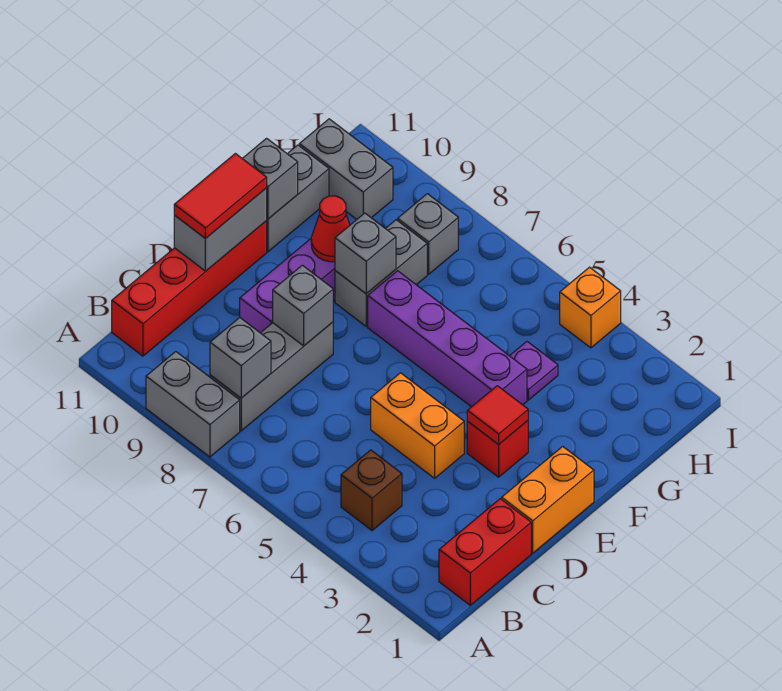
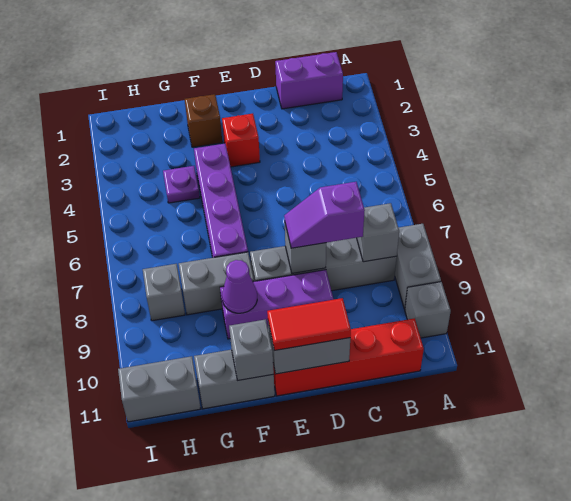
red brick B1:C1 level 1 -> purple brick B1:C1 level 1
brown brick B4 level 1 -> brown brick F2 level 1
grey brick B8:D8 level 1 -> grey brick B8:E8 level 1
none -> purple slope C8:D8 level 3 top C
orange brick D1:E1 level 1 -> none
orange brick D4:D5 level 1 -> none
red tile E3 level 2 -> none
grey brick F8 level 2 -> grey brick A10 level 1
red cone F9 level 2 -> purple cone F9 level 2
grey brick H10:H11 level 1 -> grey brick H11:I11 level 1
orange brick I4 level 1 -> none

